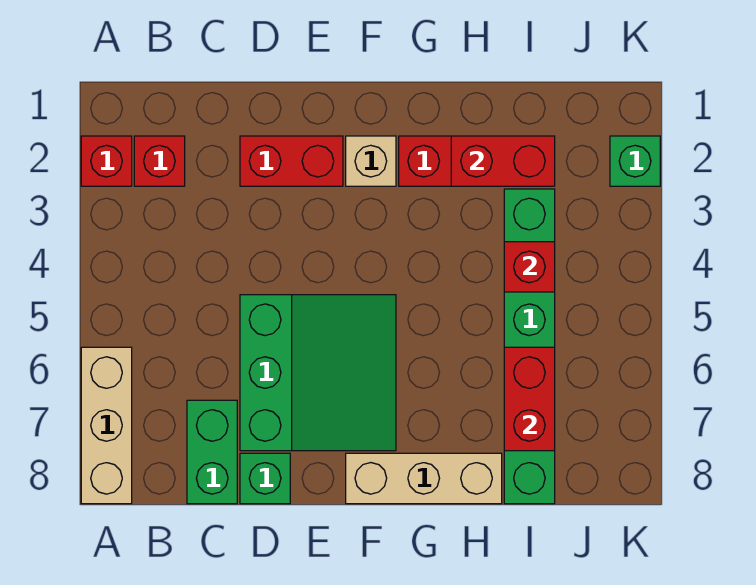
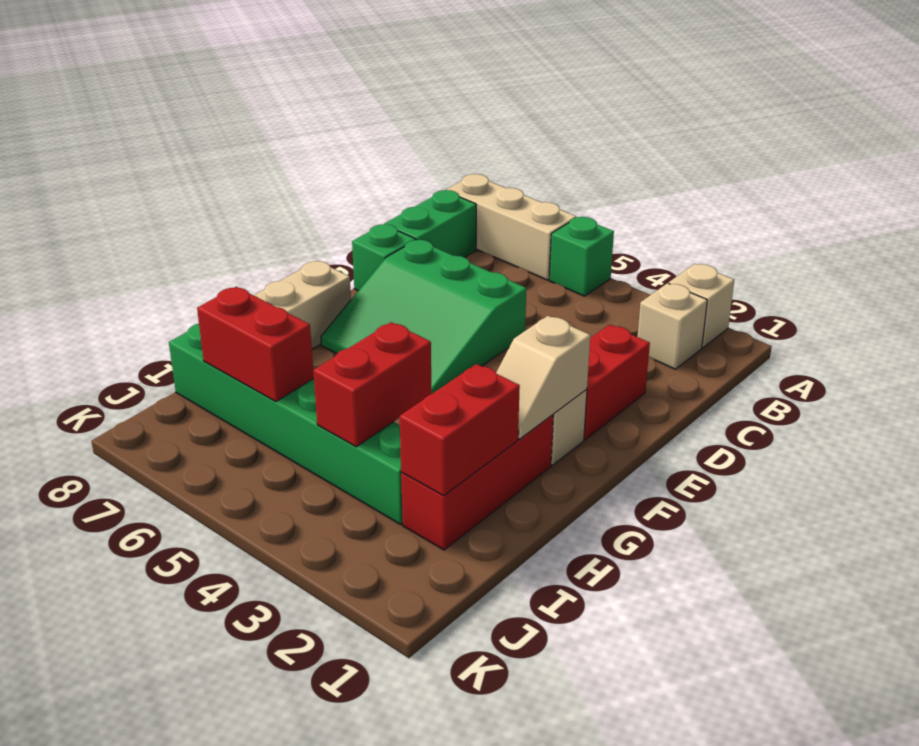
red brick A2 level 1 -> tan brick A2 level 1
red brick B2 level 1 -> tan brick B2 level 1
green brick C7:C8 level 1 -> green brick B8:C8 level 1
none -> tan slope F2:G2 level 2 top F
red brick I4 level 2 -> red brick H4:I4 level 2
green brick K2 level 1 -> green brick A5 level 1

